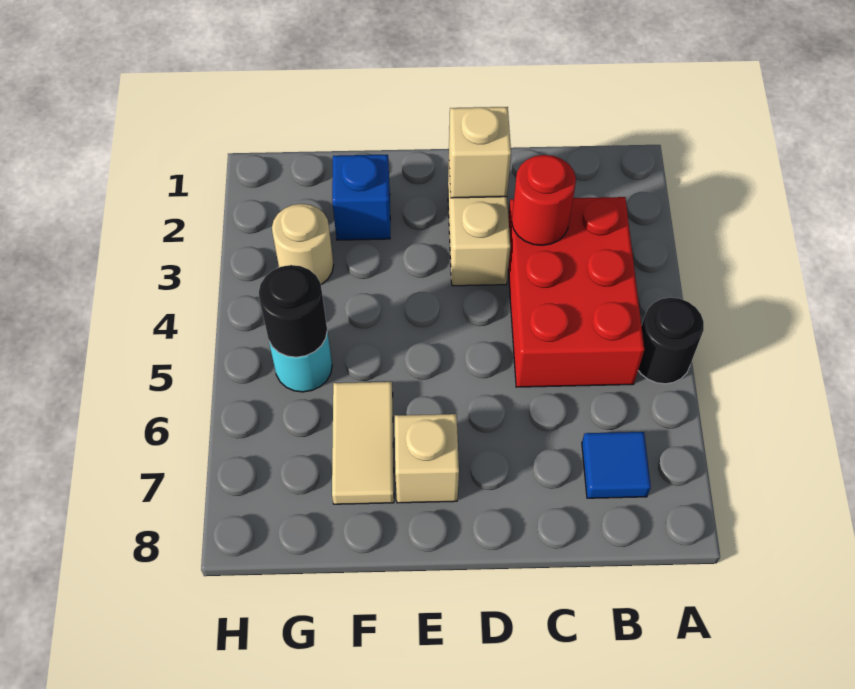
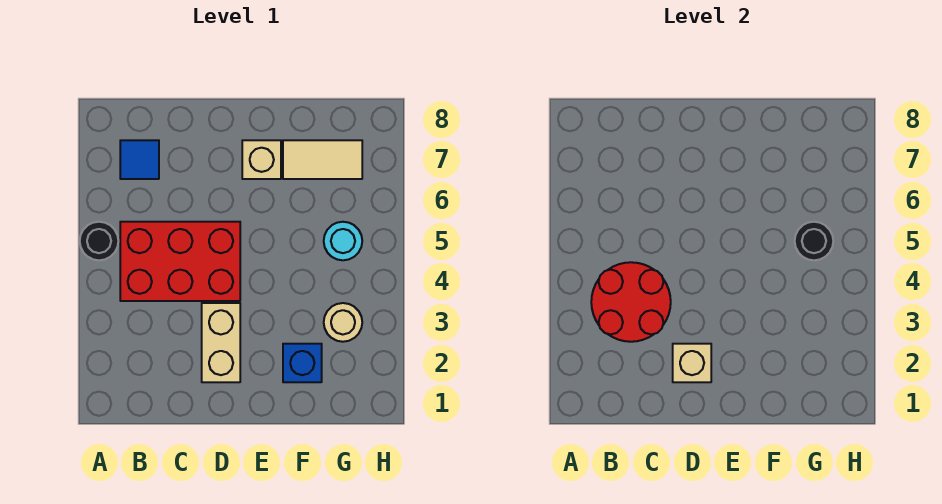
red brick B3:C5 level 1 -> red brick B4:D5 level 1
red round brick C3 level 2 -> red round brick B3:C4 level 2
tan tile F6:F7 level 1 -> tan tile F7:G7 level 1

